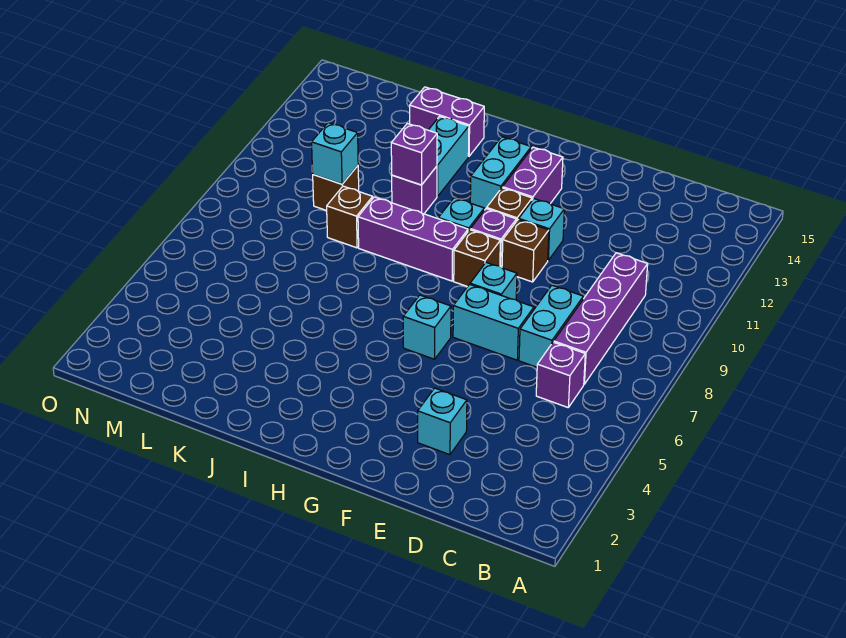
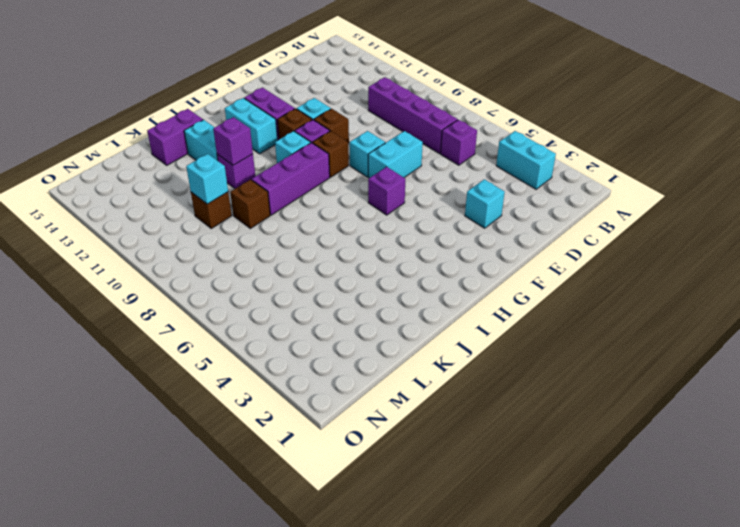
cyan brick D7:D8 level 1 -> cyan brick B3:B4 level 1
cyan brick G6 level 1 -> purple brick G6 level 1

